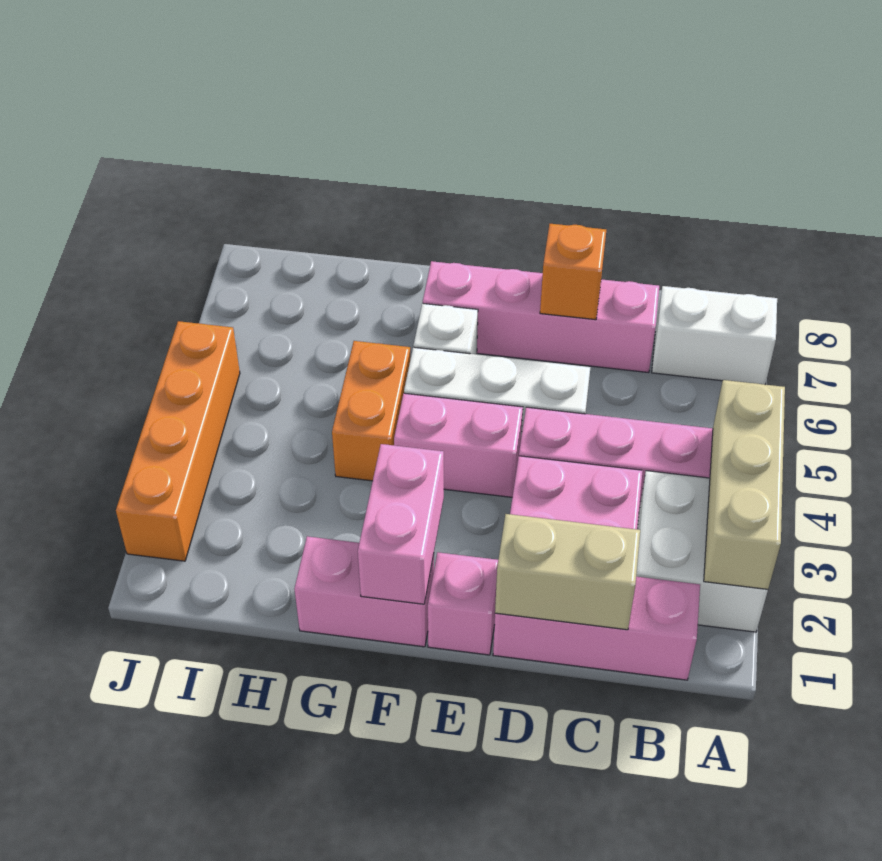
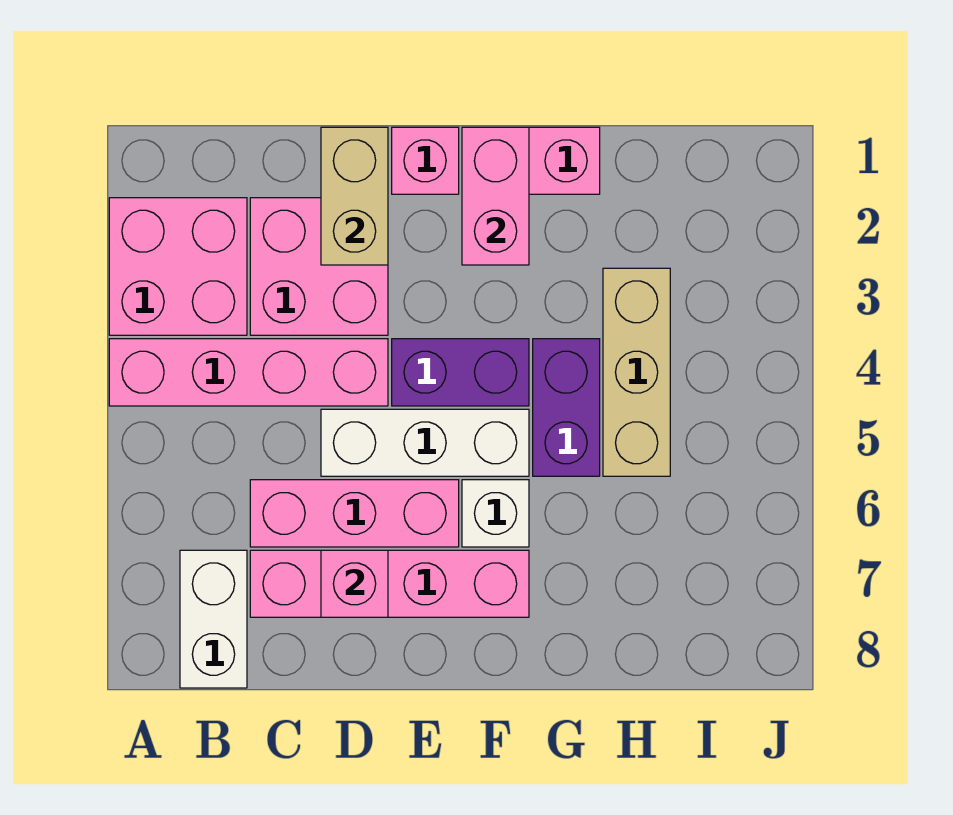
white brick A2:B3 level 1 -> pink brick A2:B3 level 1
tan brick A2:A4 level 2 -> tan brick H3:H5 level 1
white brick A7:B7 level 1 -> white brick B7:B8 level 1
pink brick B1:D1 level 1 -> pink brick C6:E6 level 1
tan brick C1:D1 level 2 -> tan brick D1:D2 level 2
orange brick D7 level 2 -> pink brick D7 level 2
pink brick E4:F4 level 1 -> purple brick E4:F4 level 1
orange brick G4:G5 level 1 -> purple brick G4:G5 level 1
orange brick J2:J5 level 1 -> none

